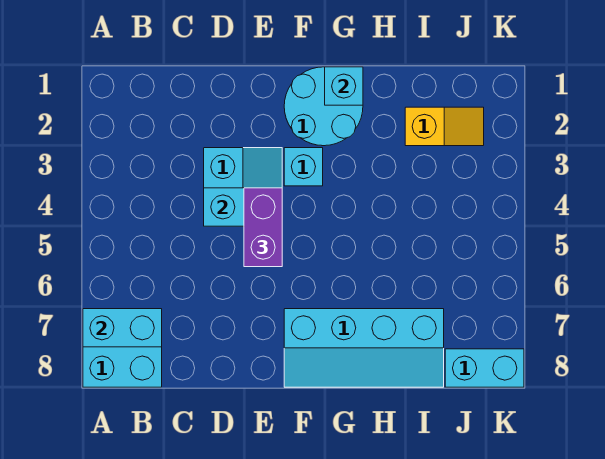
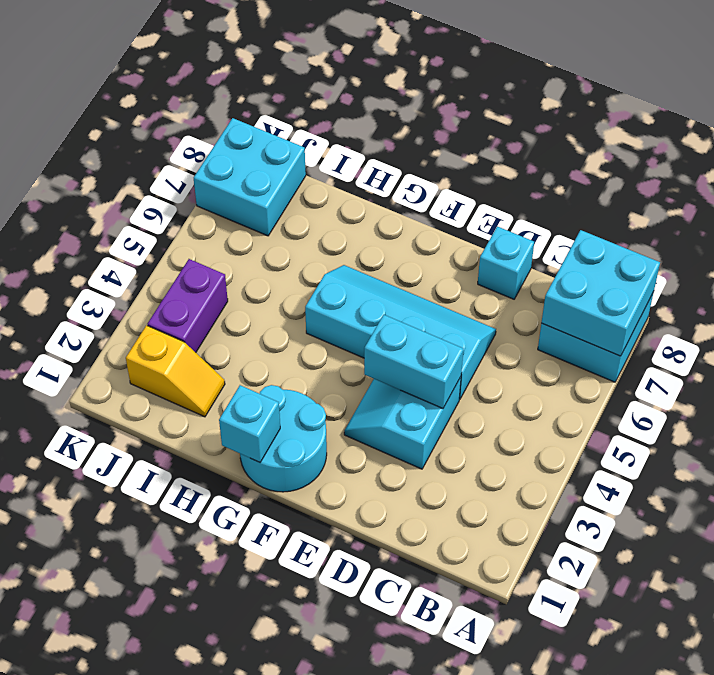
cyan brick A7:B7 level 2 -> cyan brick A7:B8 level 2
purple brick E4:E5 level 3 -> purple brick J3:J4 level 1
cyan brick F3 level 1 -> cyan brick D8 level 1
cyan slope F7:I8 level 1 top 7 -> cyan slope D5:G6 level 1 top 5
yellow slope I2:J2 level 1 top I -> yellow slope I2:J2 level 1 top J
cyan brick J8:K8 level 1 -> cyan brick J7:K8 level 1

